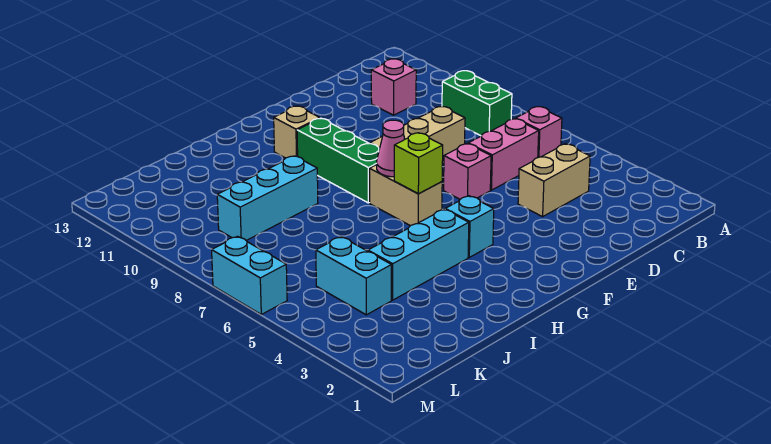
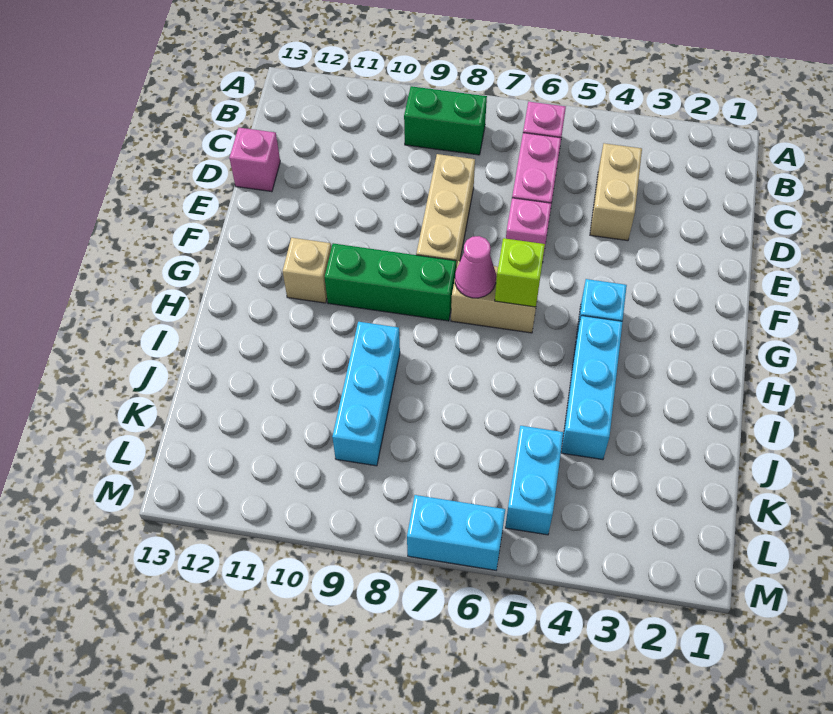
pink brick C11 level 1 -> pink brick D13 level 1
cyan brick K4:K5 level 1 -> cyan brick K5:L5 level 1

